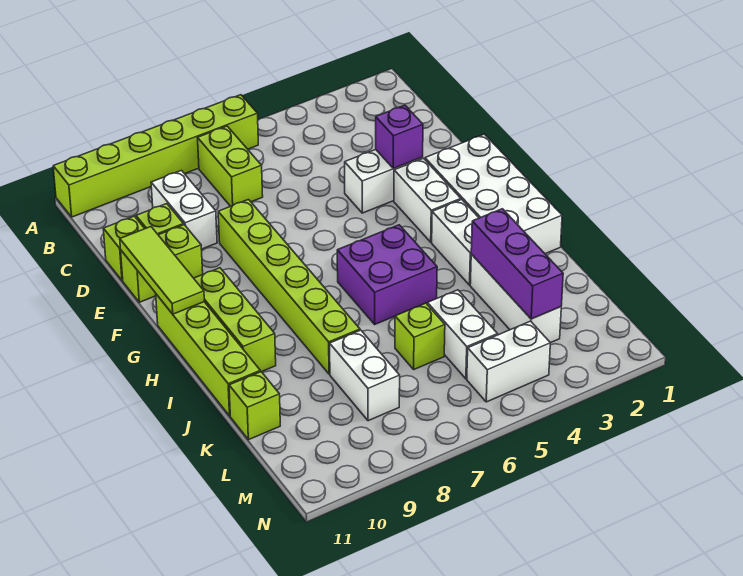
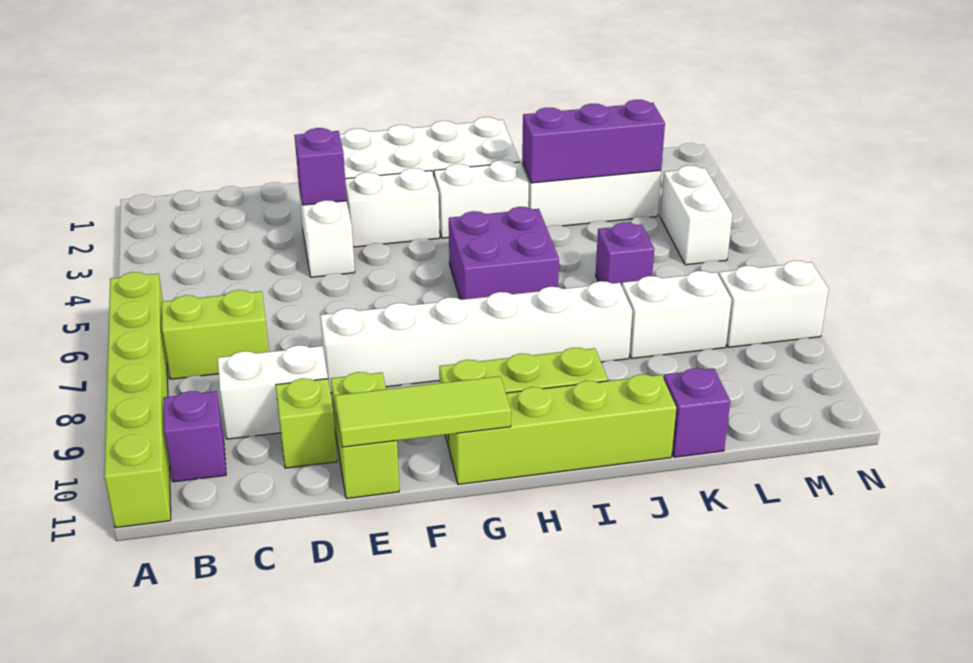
none -> purple brick B10 level 1
lime brick D11 level 1 -> none
lime brick E8:J8 level 1 -> white brick E8:J8 level 1
white brick K5:L5 level 1 -> white brick M8:N8 level 1
lime brick K6 level 1 -> purple brick K6 level 1
lime brick K11 level 1 -> purple brick K11 level 1

